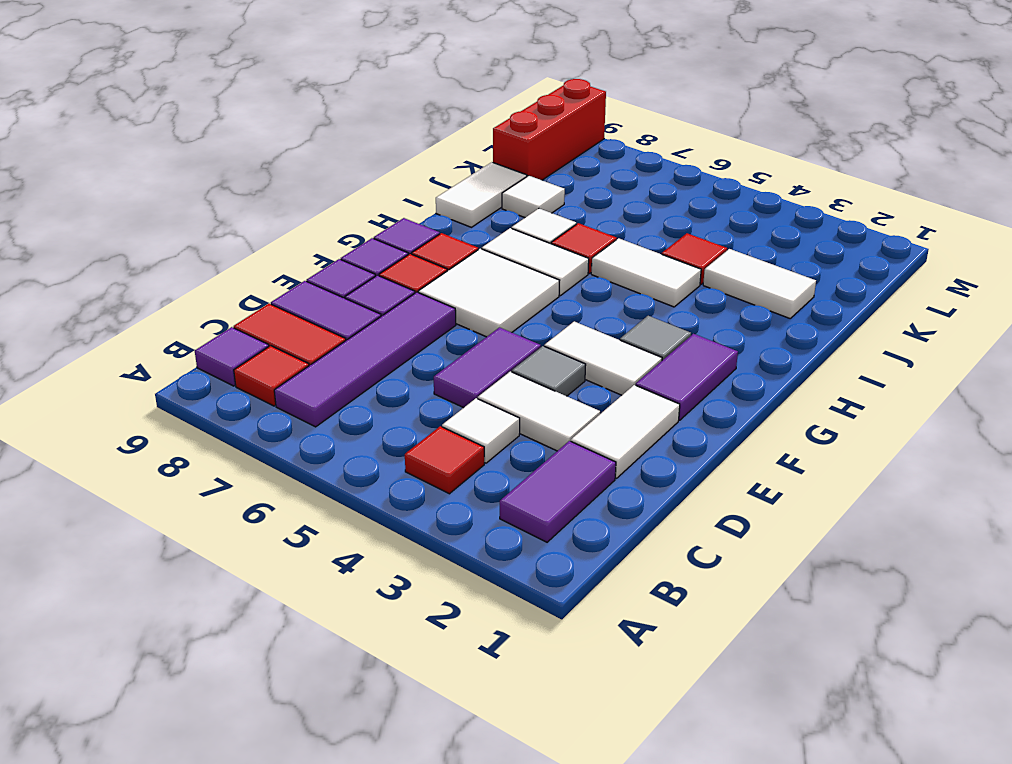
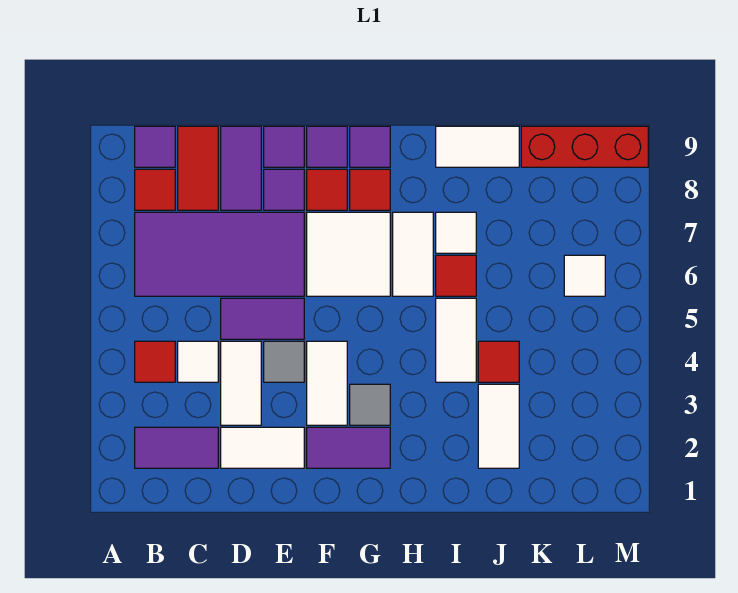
purple tile B7:E7 level 1 -> purple tile B6:E7 level 1
white tile J8 level 1 -> white tile L6 level 1

